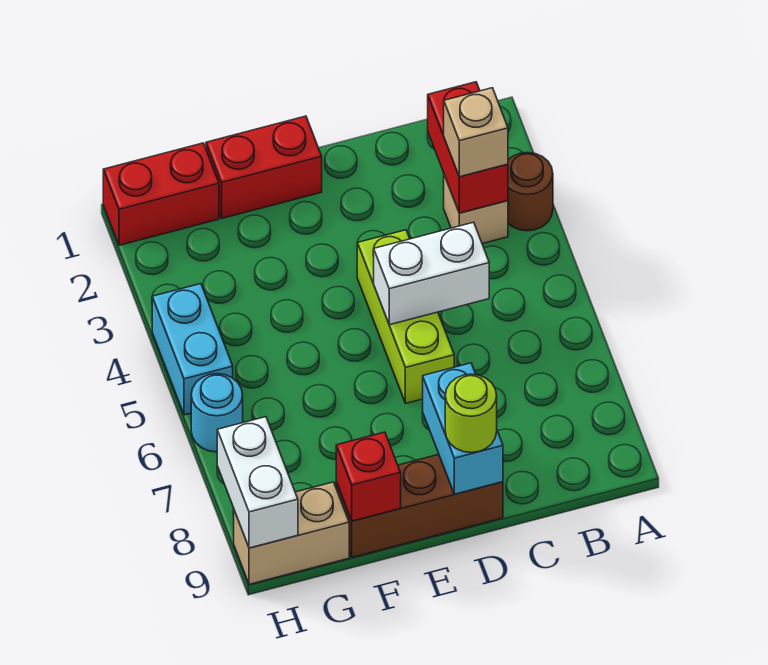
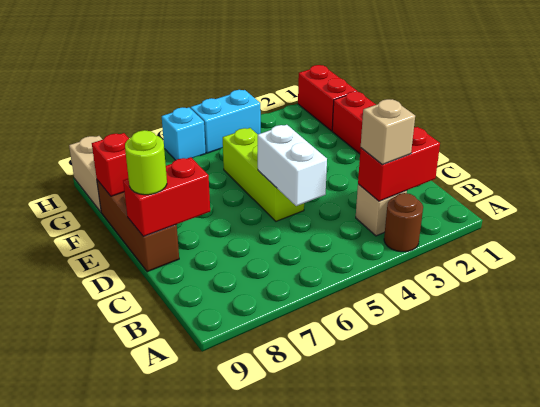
lime brick D4:D6 level 1 -> lime brick D5:F5 level 1
cyan brick D8:D9 level 2 -> red brick D8:D9 level 2
cyan round brick H6 level 1 -> cyan brick H6 level 1
white brick H8:H9 level 2 -> none

